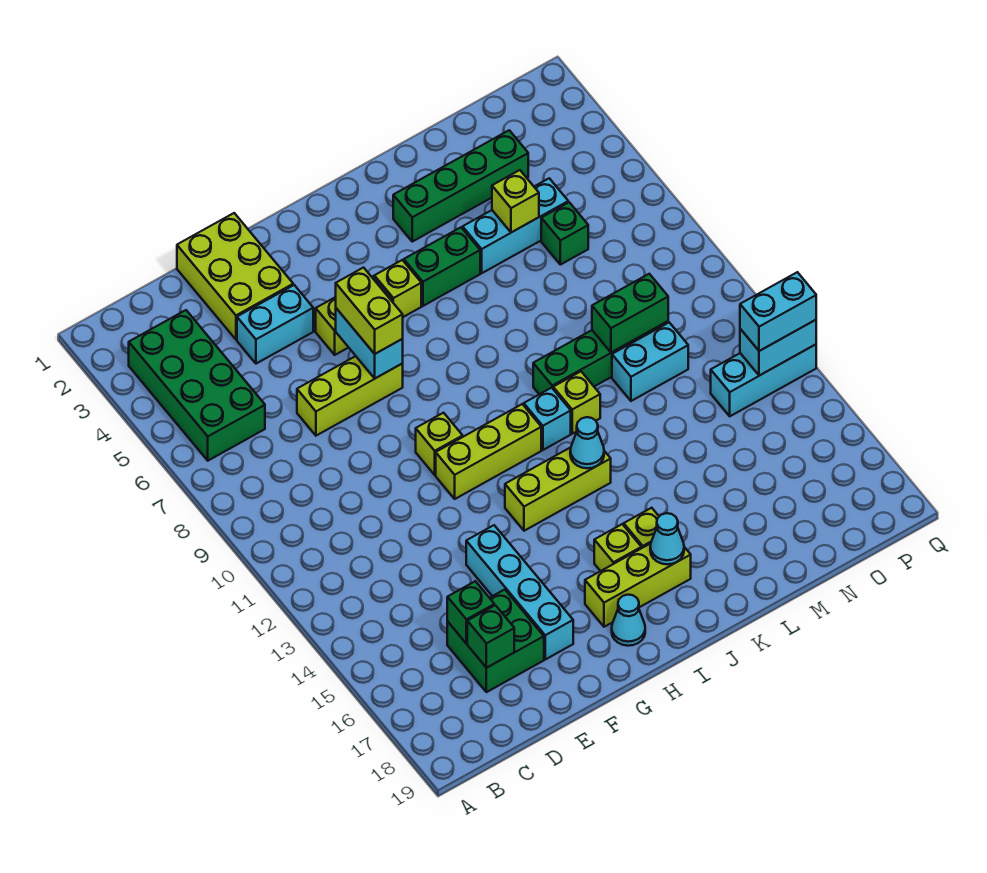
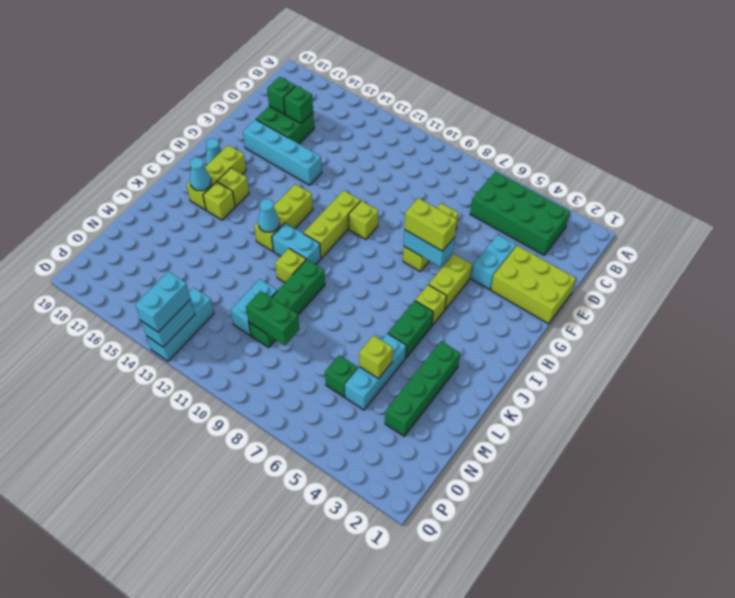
cyan brick J11 level 1 -> cyan brick J11:J12 level 1
green brick M10:N10 level 2 -> green brick N9:N10 level 2

